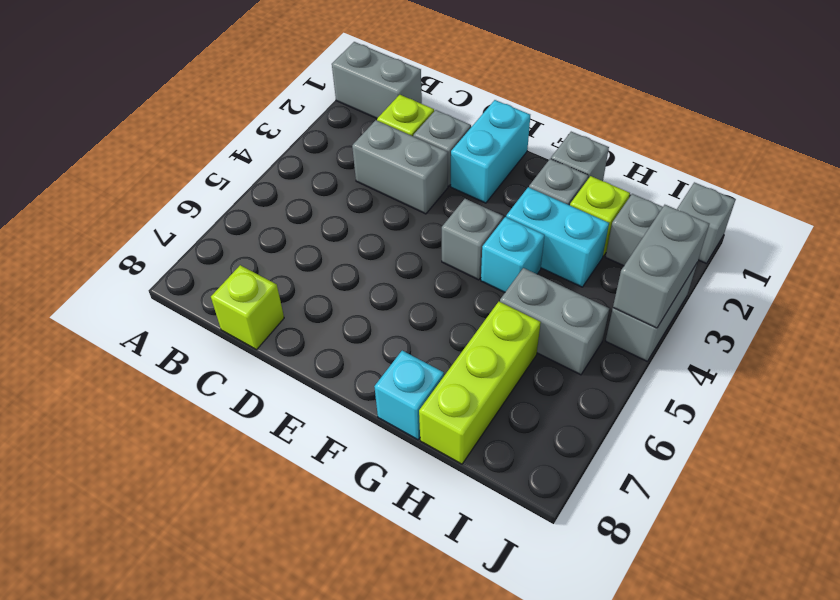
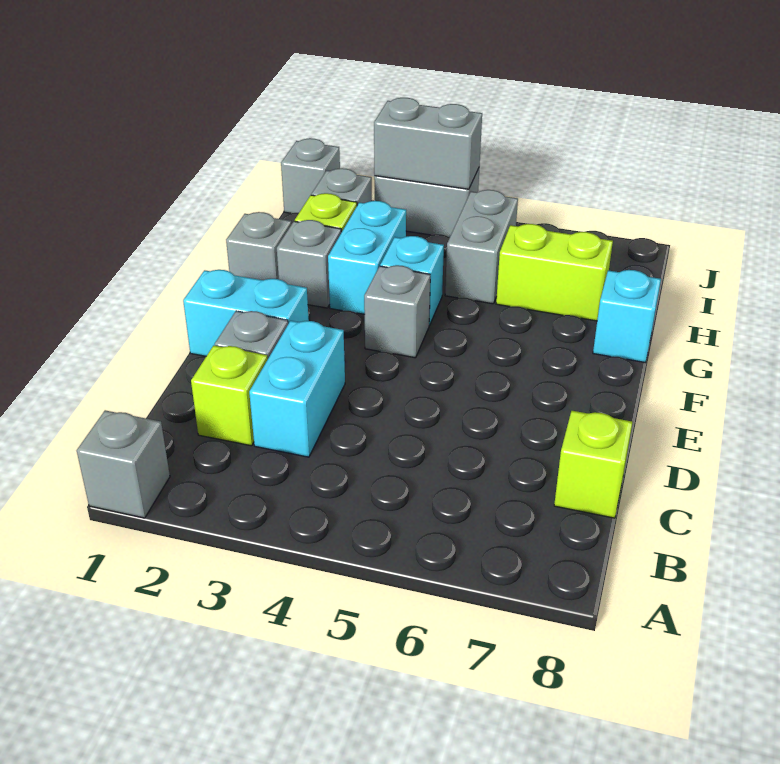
grey brick A1:B1 level 1 -> grey brick A1 level 1
grey brick C3:D3 level 1 -> cyan brick C3:D3 level 1
lime brick H6:H8 level 1 -> lime brick H6:H7 level 1

